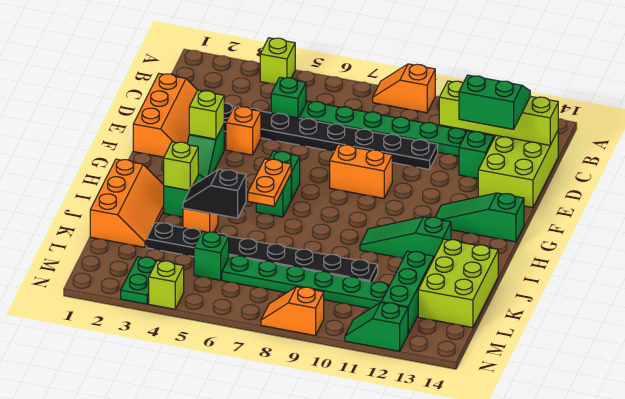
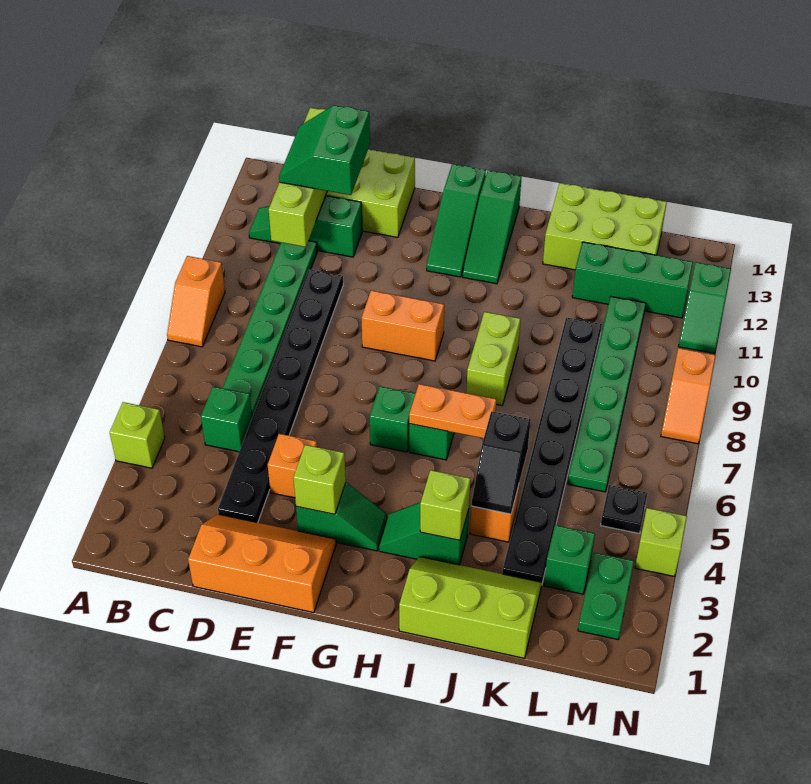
orange brick F8:F9 level 1 -> orange brick F9:G9 level 1
orange slope I1:K2 level 1 top 1 -> lime slope I1:K2 level 1 top 1
none -> lime brick I8:I9 level 1
green slope I10:I12 level 1 top 12 -> green slope H12:H14 level 1 top 14
green brick L5 level 1 -> green brick L3 level 1
green plate M3:N3 level 1 -> green plate M2:M3 level 1
none -> black plate M5 level 1

